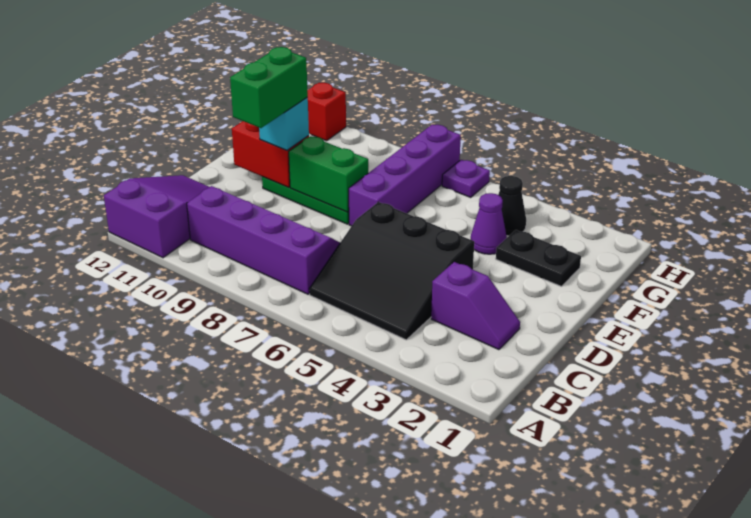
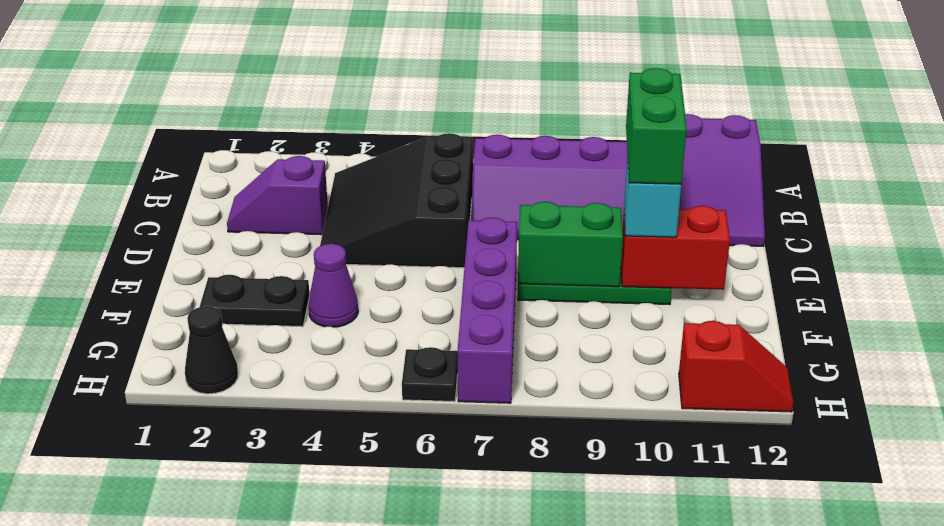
black slope B4:D6 level 1 top D -> black slope B4:D6 level 1 top 6
black cone G4 level 1 -> black cone H2 level 1
purple plate H6 level 1 -> black plate H6 level 1

